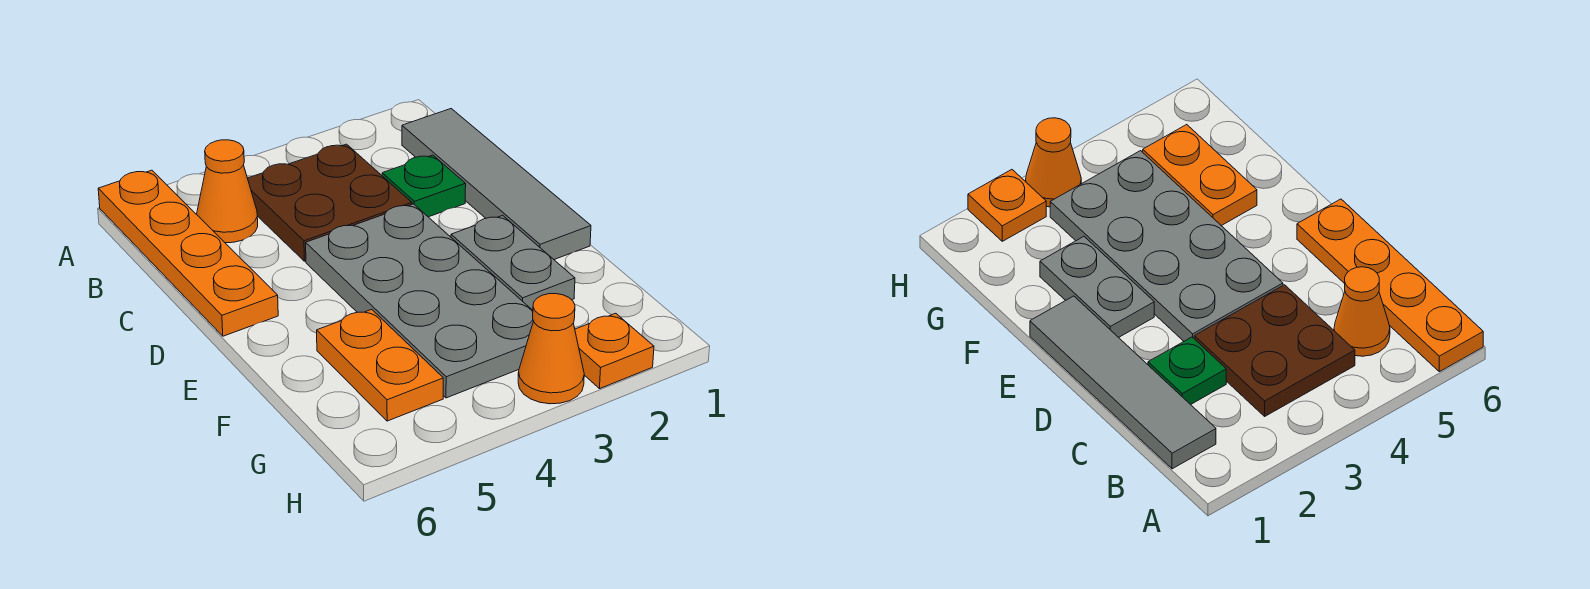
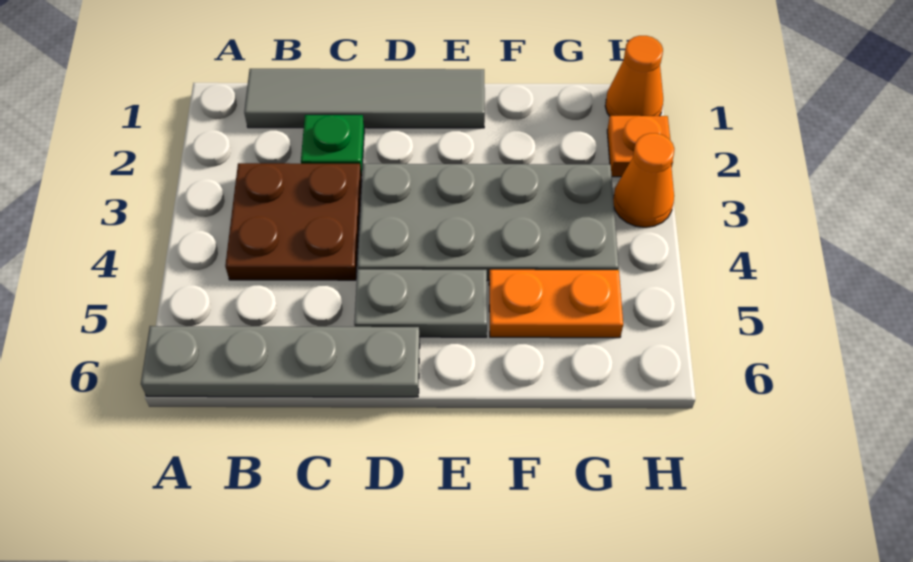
orange plate A6:D6 level 1 -> grey plate A6:D6 level 1
orange cone B5 level 1 -> orange cone H1 level 1
grey plate E2:F2 level 1 -> grey plate D5:E5 level 1

